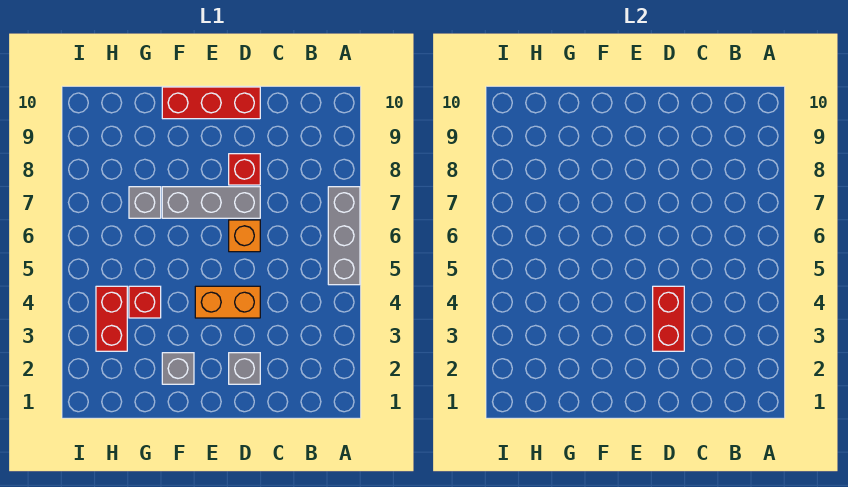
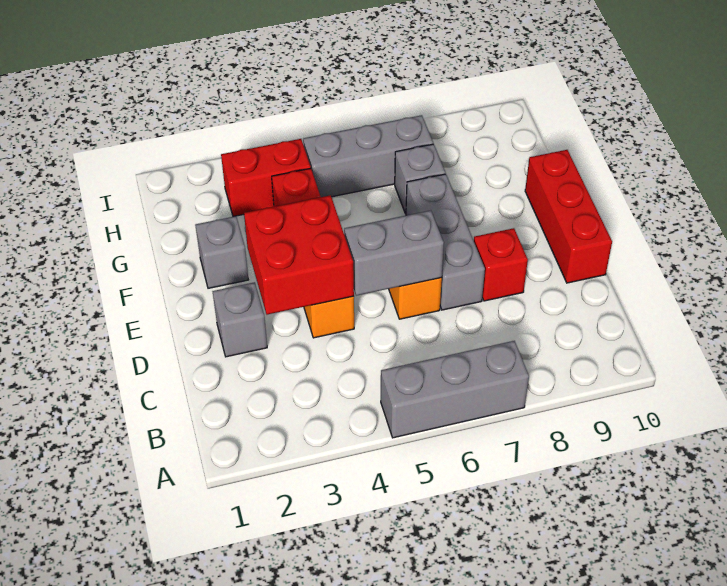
red brick D3:D4 level 2 -> red brick D3:E4 level 2
none -> grey brick D5:D6 level 2
none -> grey brick H5:H7 level 1

